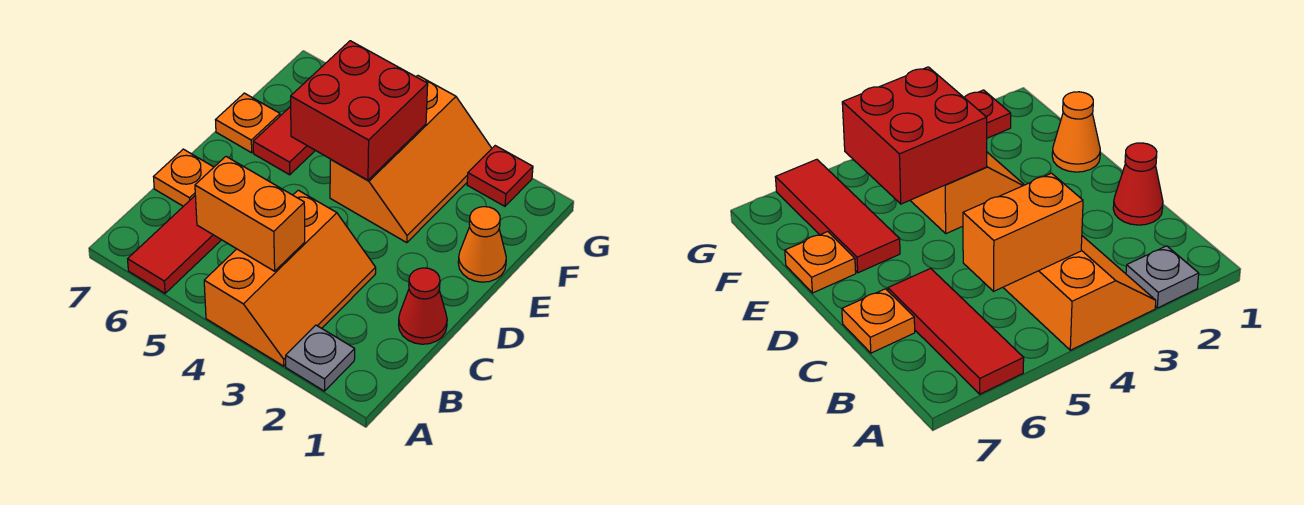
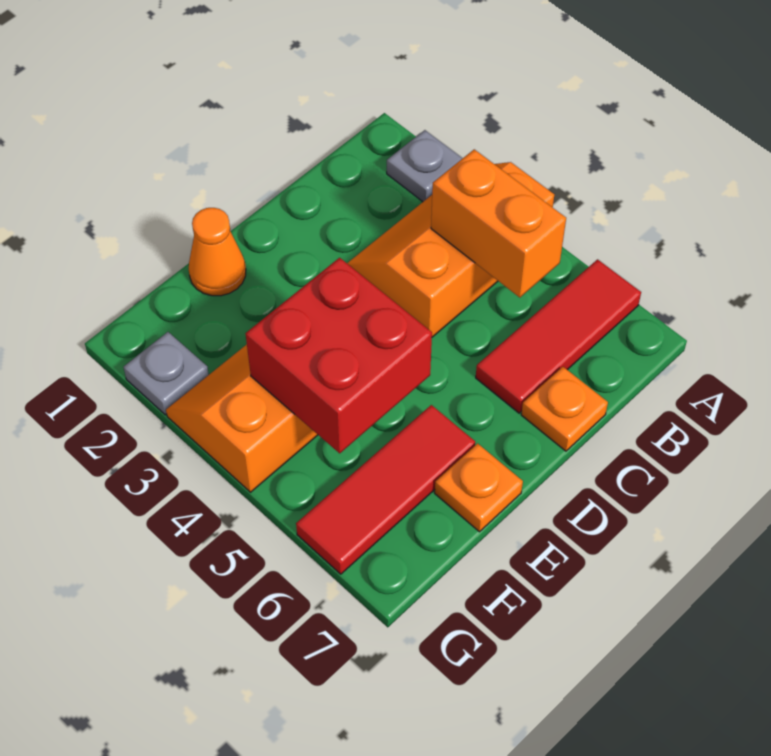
red cone C1 level 1 -> none
red plate G2 level 1 -> grey plate G2 level 1

